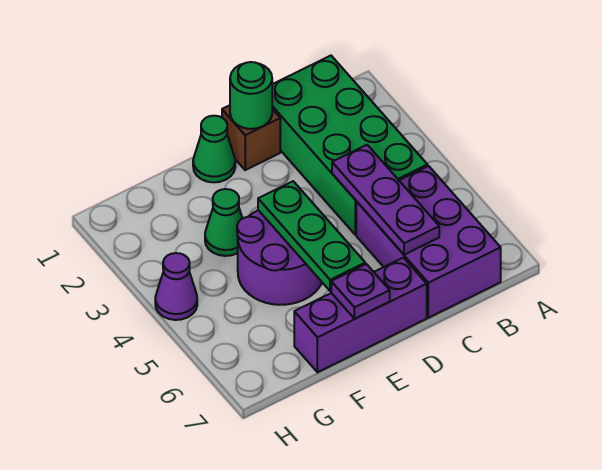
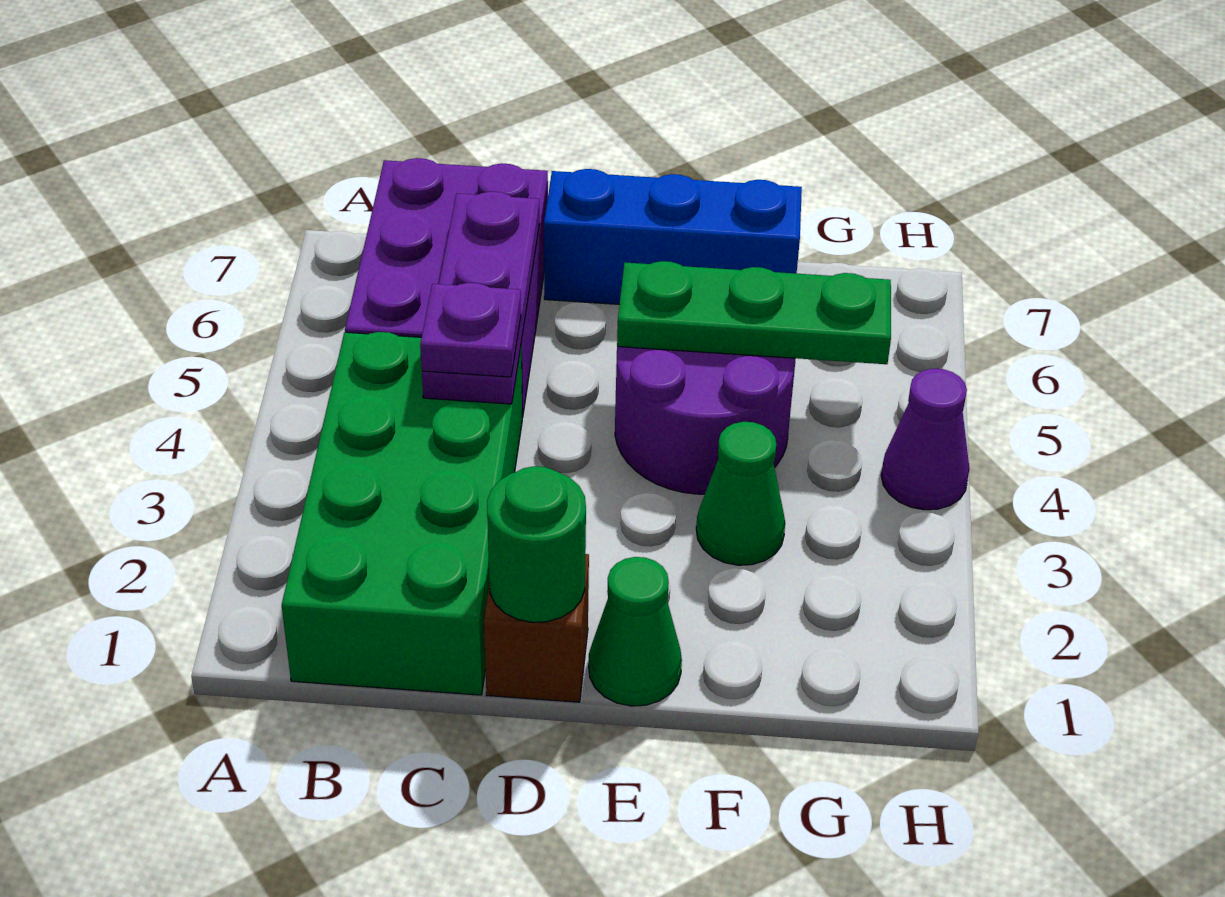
purple brick D7:F7 level 1 -> blue brick D7:F7 level 1
green plate E4:E6 level 2 -> green plate E5:G5 level 2
purple plate E7 level 2 -> purple plate C4 level 3

